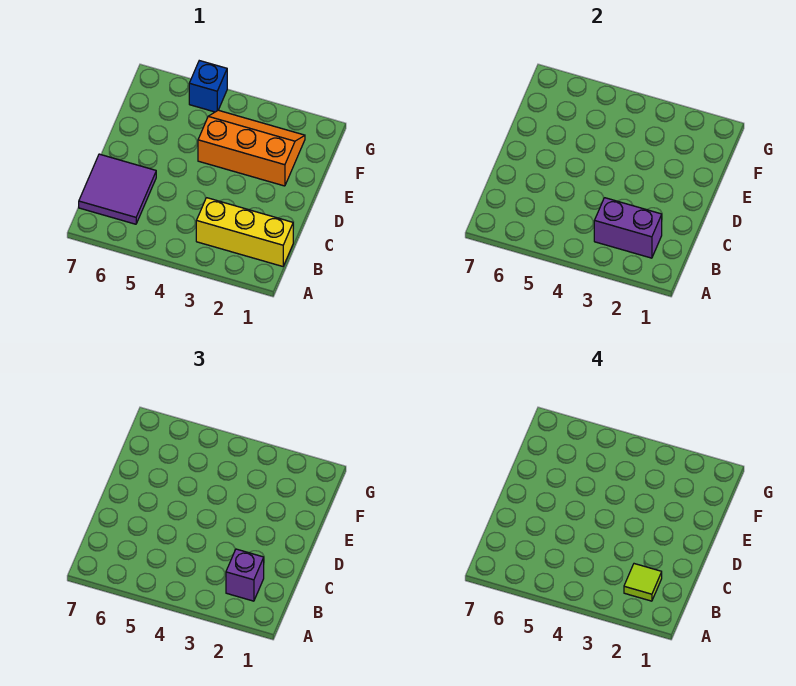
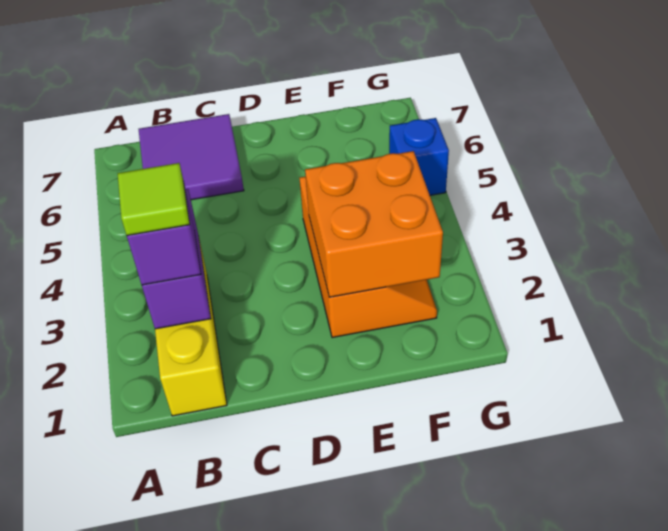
none -> orange brick E2:F3 level 2

